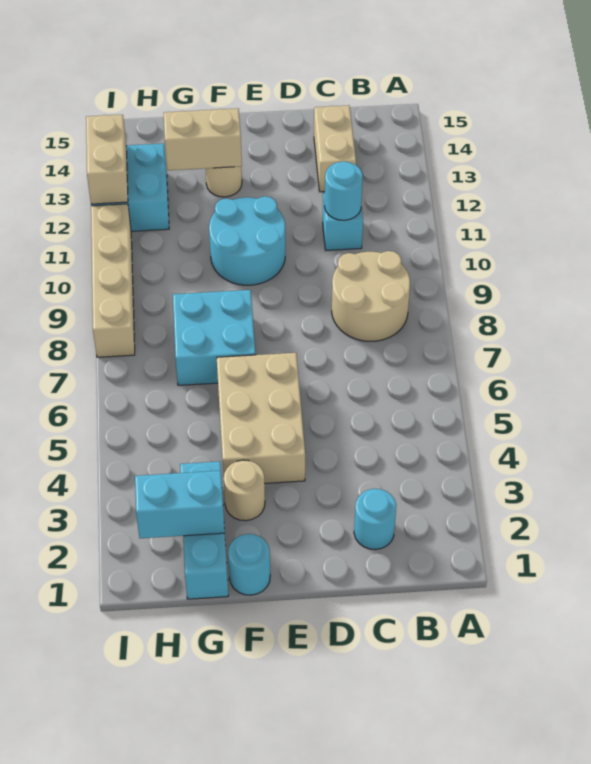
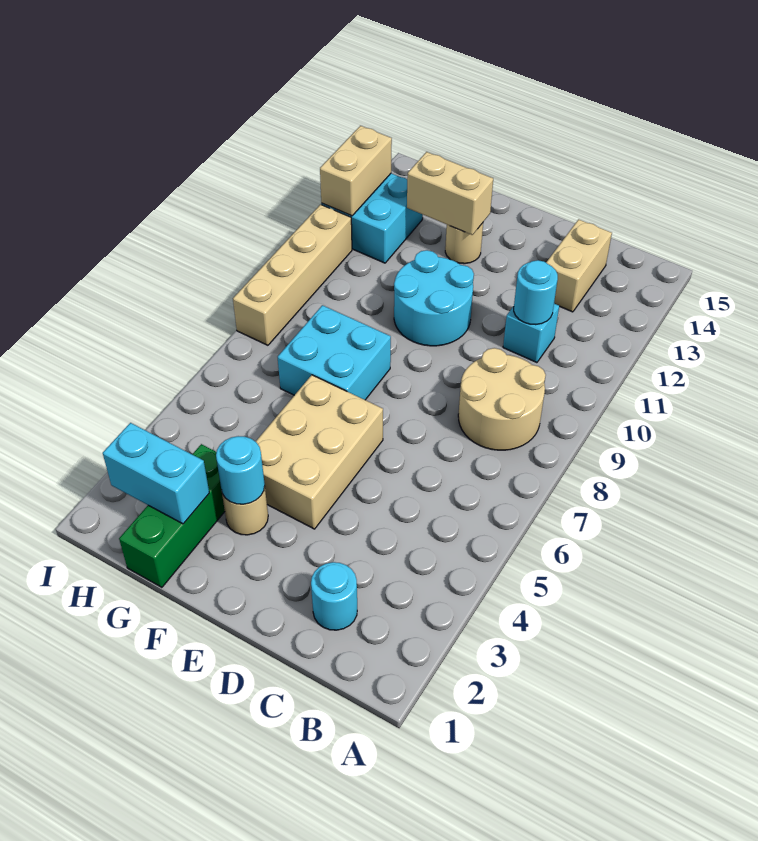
cyan round brick F1 level 1 -> cyan round brick F3 level 2
cyan brick G1:G3 level 1 -> green brick G1:G3 level 1

